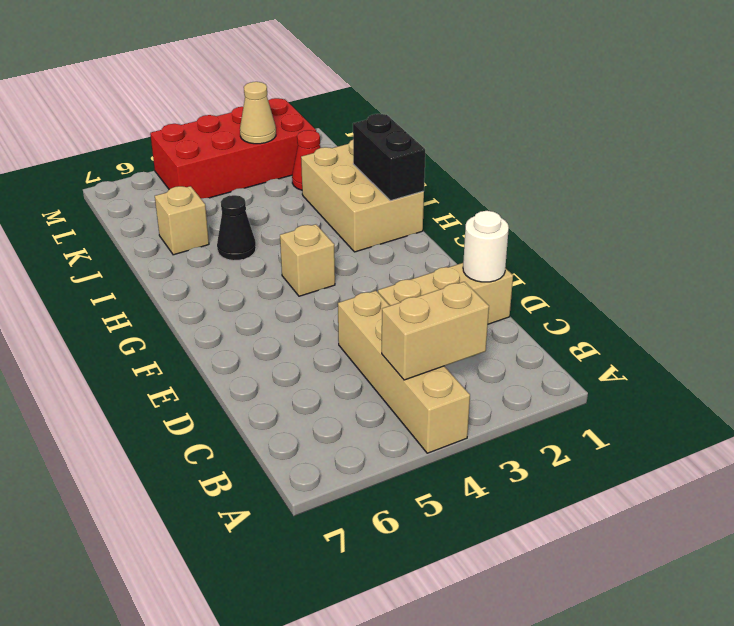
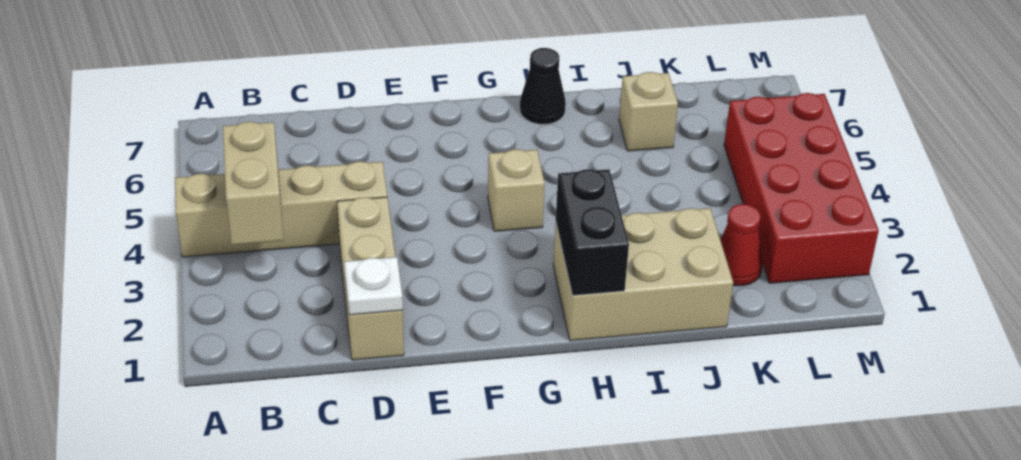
white round brick D1 level 2 -> white plate D1 level 2
black brick H1:I1 level 2 -> black brick H1:H2 level 2
black cone I5 level 1 -> black cone H7 level 1
tan cone L3 level 2 -> none

